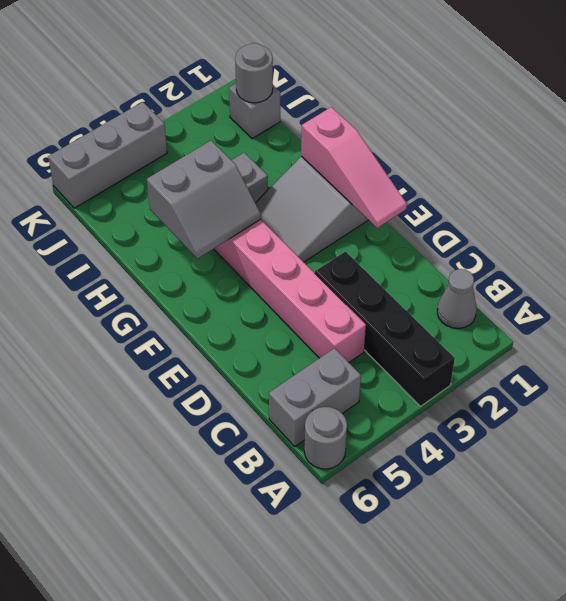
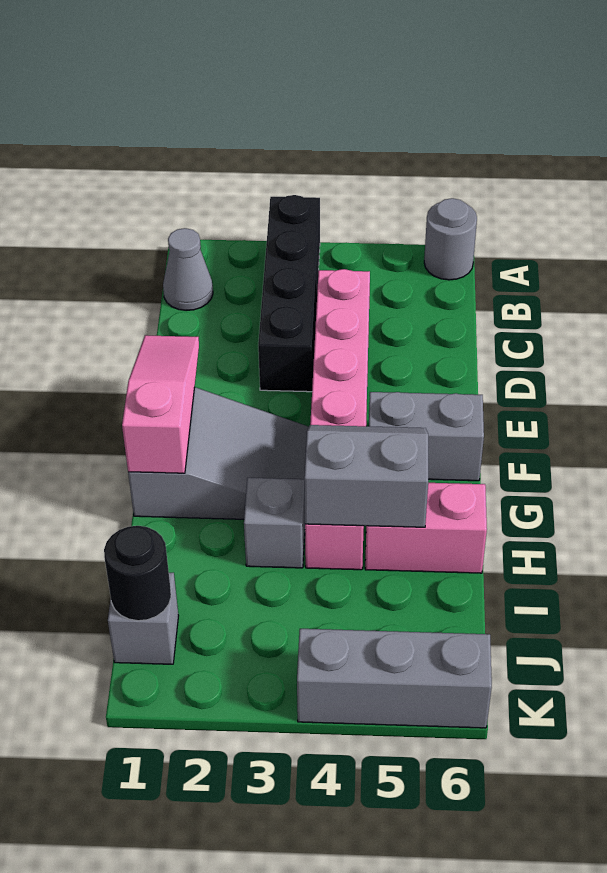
grey brick B5:B6 level 1 -> grey brick F5:F6 level 1
none -> pink brick H5:H6 level 1
grey round brick J1 level 2 -> black round brick J1 level 2

